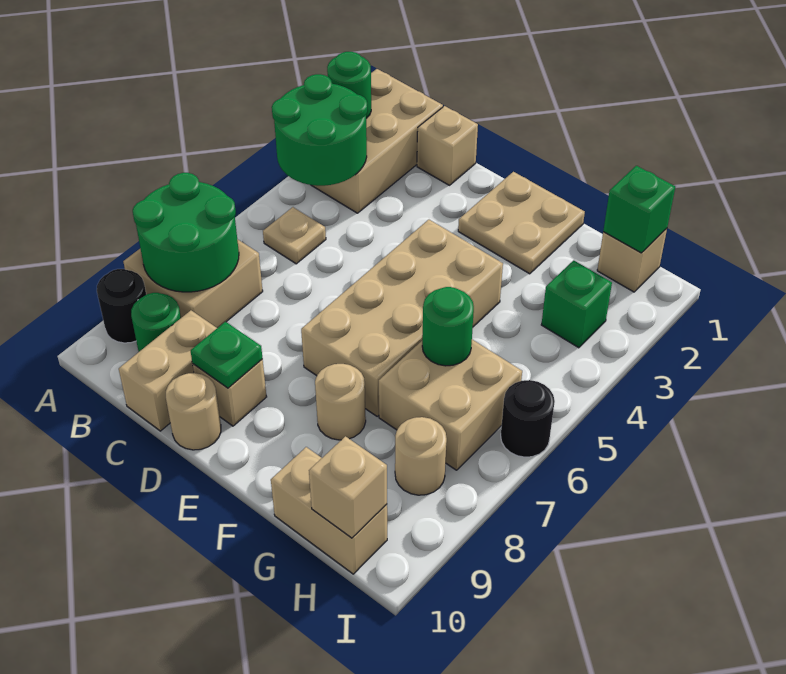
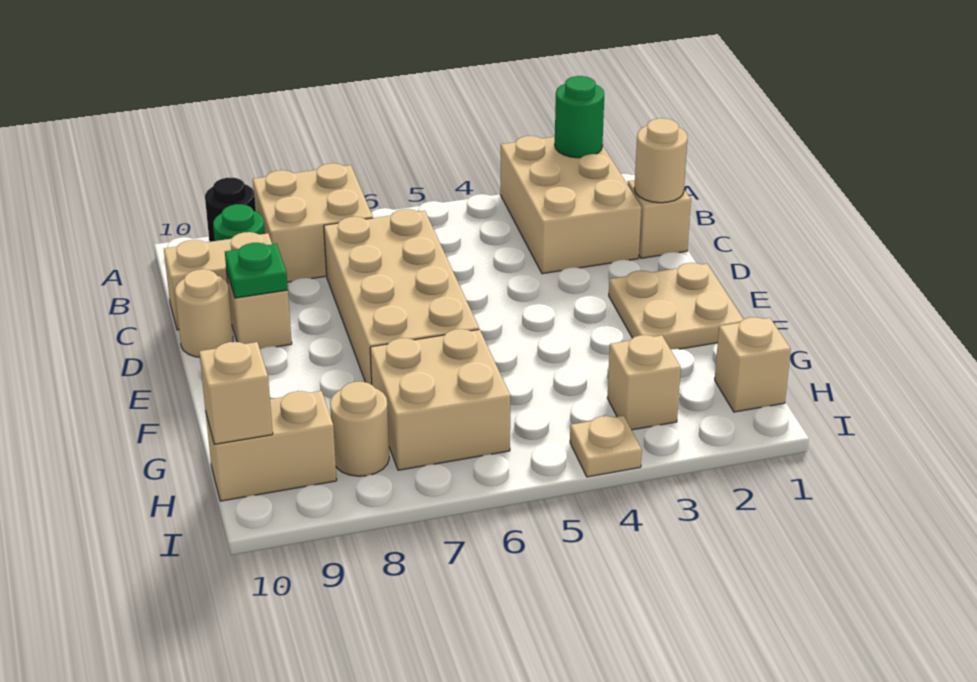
tan brick A1:B3 level 1 -> tan brick A2:C3 level 1
green round brick A3:B4 level 2 -> none
green round brick A7:B8 level 2 -> none
tan plate B5 level 1 -> tan plate I4 level 1
tan brick E4:F7 level 1 -> tan brick C6:F7 level 1
tan round brick F8 level 1 -> tan round brick C1 level 2
green round brick G6 level 2 -> none
tan brick G10:H10 level 1 -> tan brick H9:H10 level 1
green brick H1 level 2 -> none
green brick H3 level 1 -> tan brick H3 level 1
black round brick I6 level 1 -> none

